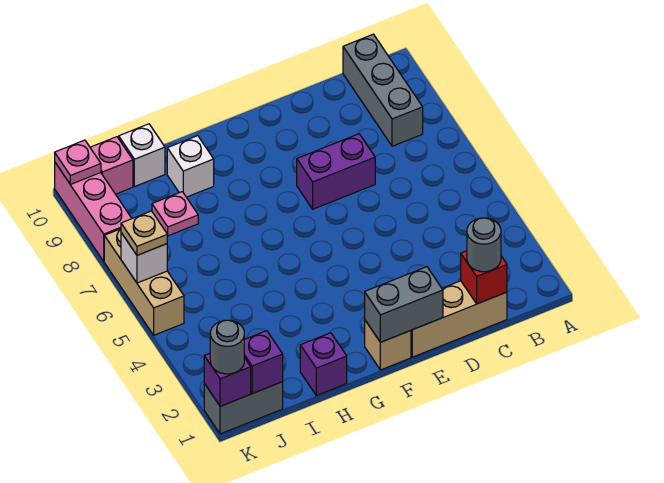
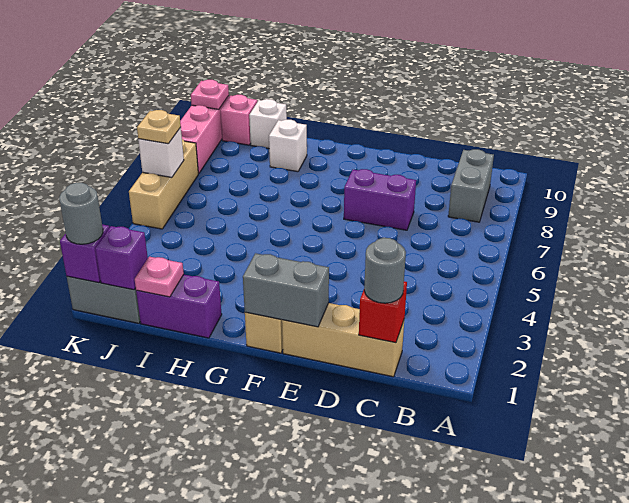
grey brick B8:B10 level 1 -> grey brick B8:B9 level 1
purple brick H1 level 1 -> purple brick H1:I1 level 1
pink plate I8 level 1 -> pink plate I1 level 2

